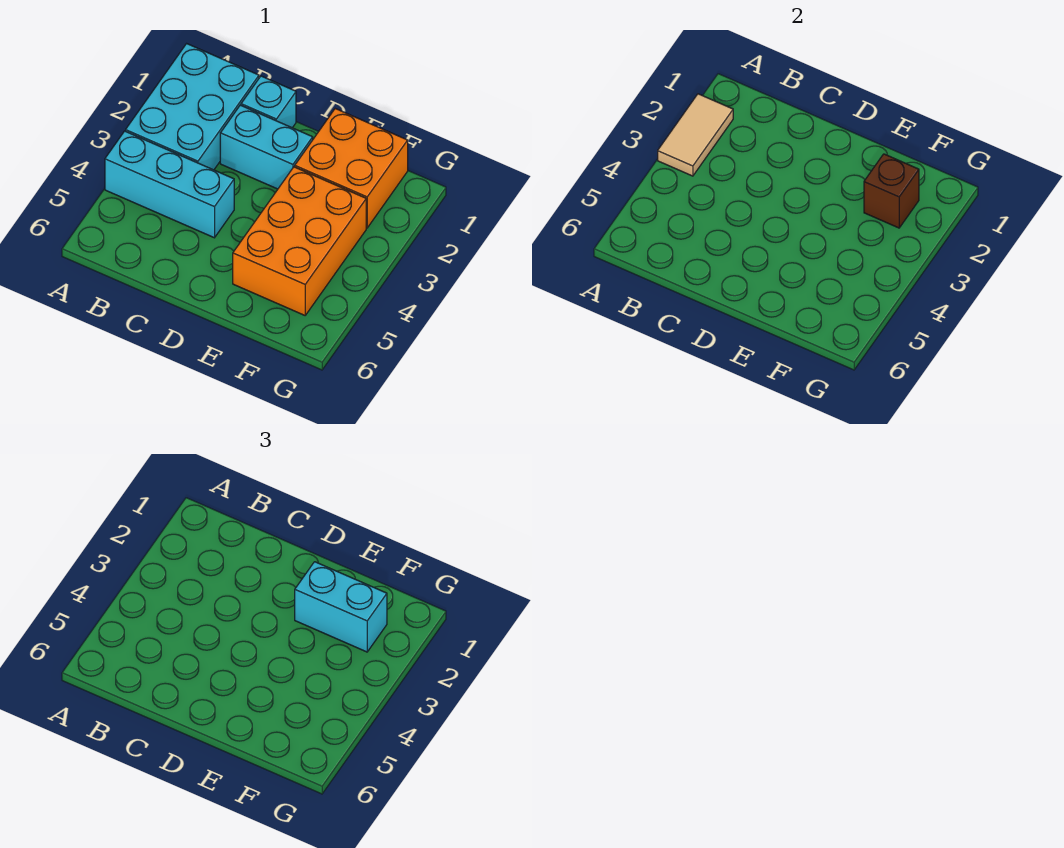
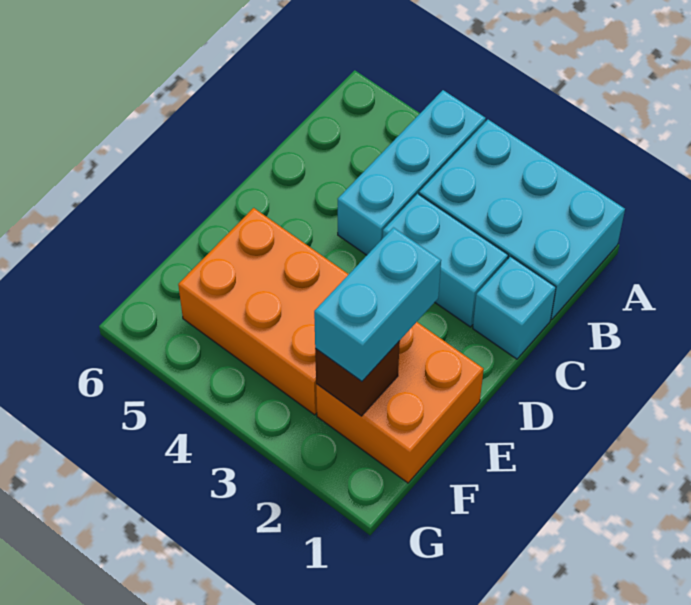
tan tile A2:A3 level 2 -> none
cyan brick C2:D2 level 1 -> cyan brick C2:C3 level 1

